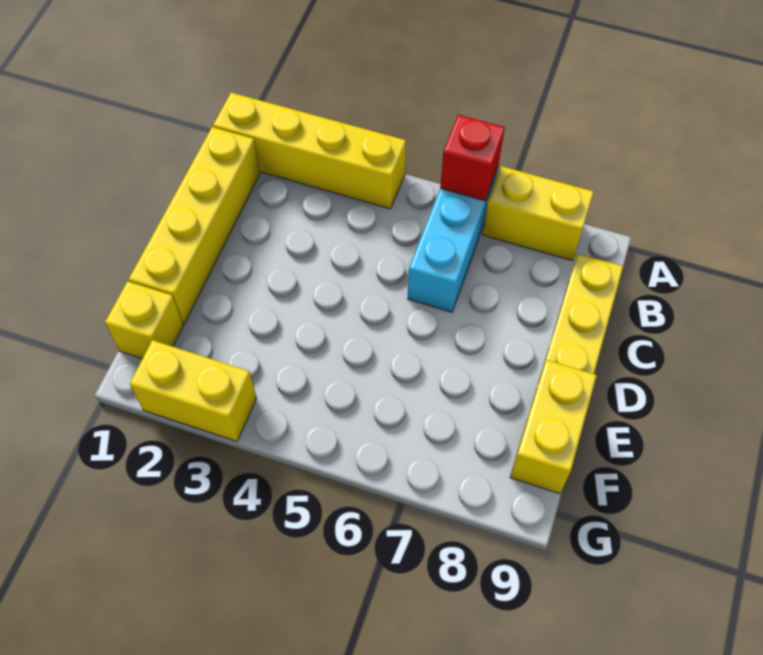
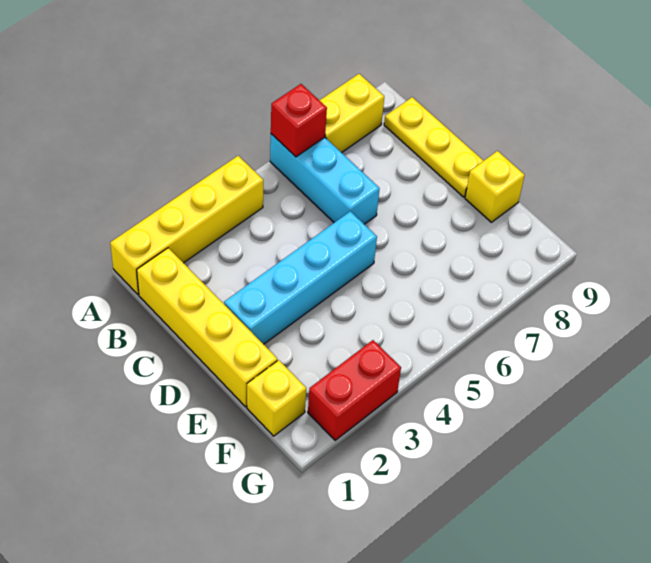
none -> cyan brick D2:D5 level 1
yellow brick E9:F9 level 1 -> yellow brick E9 level 1
yellow brick G2:G3 level 1 -> red brick G2:G3 level 1

